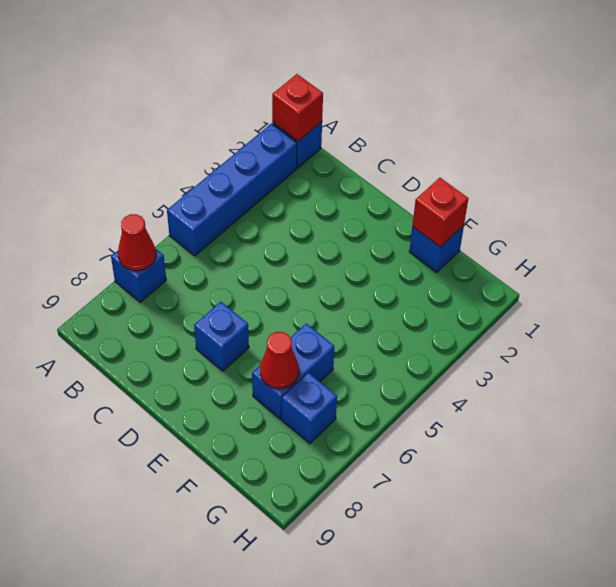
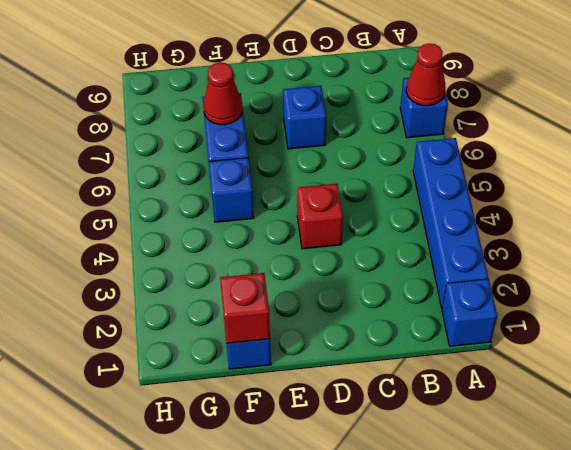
red brick A1 level 2 -> red brick D4 level 1
blue brick G7 level 1 -> blue brick F5 level 1

